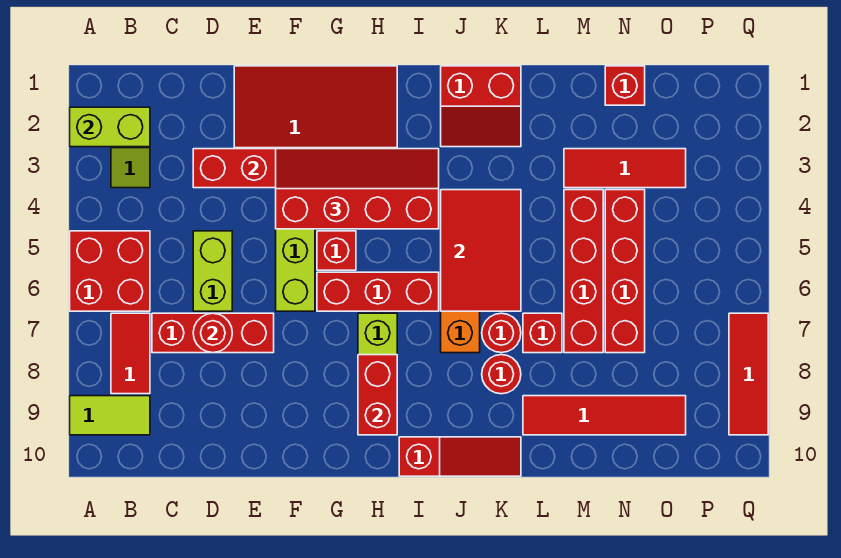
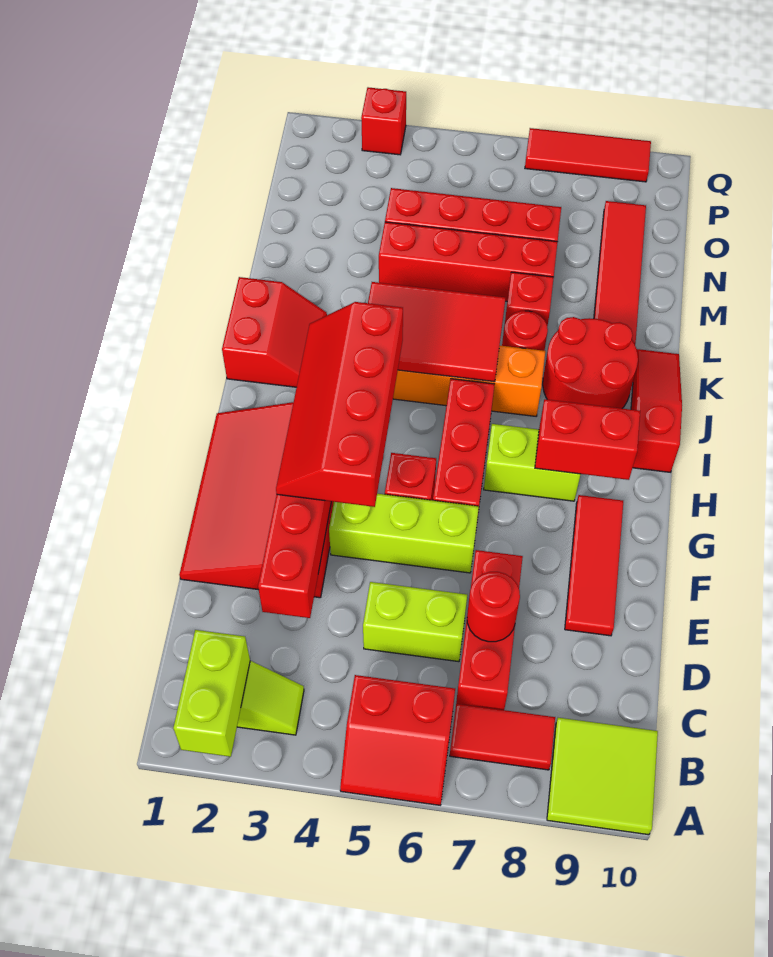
red brick A5:B6 level 1 -> red slope A5:B6 level 1 top B
lime tile A9:B9 level 1 -> lime tile A9:B10 level 1
red round brick K8 level 1 -> red round brick J8:K9 level 1
red tile M3:O3 level 1 -> red tile E9:G9 level 1
red brick N1 level 1 -> red brick Q3 level 1

